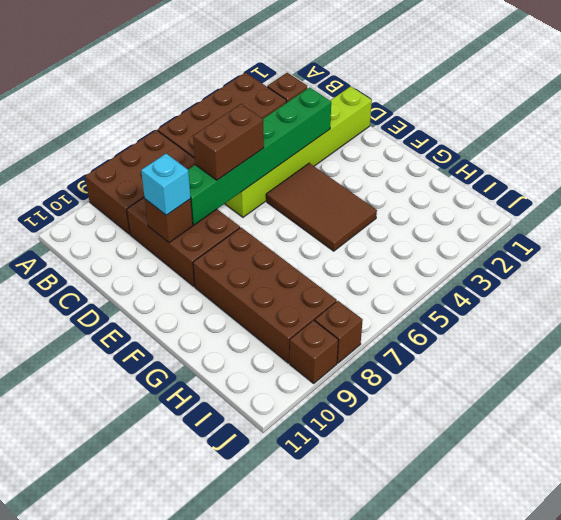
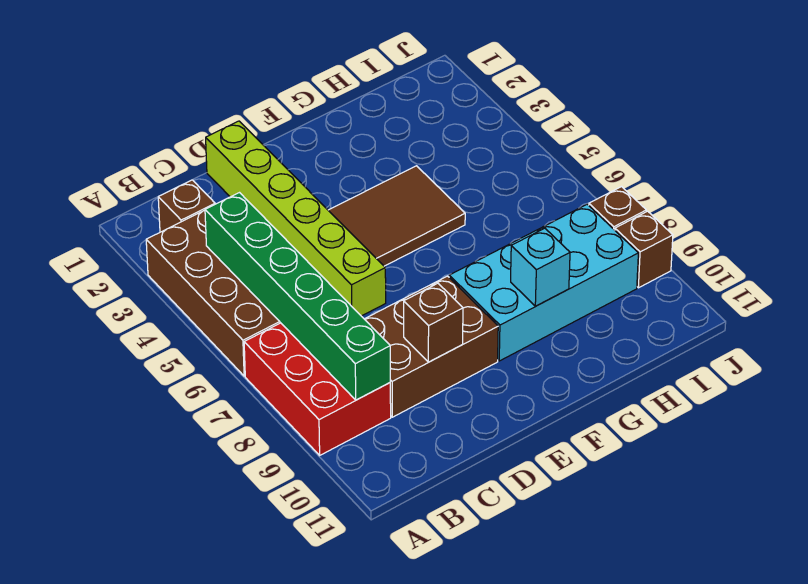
brown brick A7:B9 level 1 -> red brick A7:B9 level 1
green brick D3:D8 level 2 -> green brick B4:B9 level 2
brown brick D6:D7 level 3 -> none
cyan brick D9 level 3 -> cyan brick G9 level 2
brown brick F8:I9 level 1 -> cyan brick F8:I9 level 1

